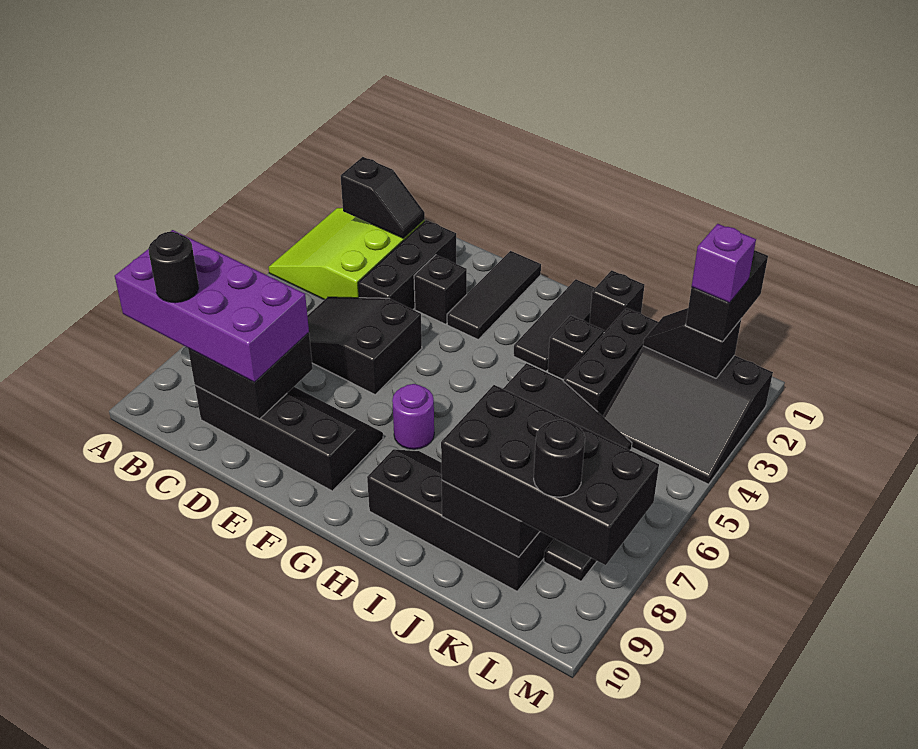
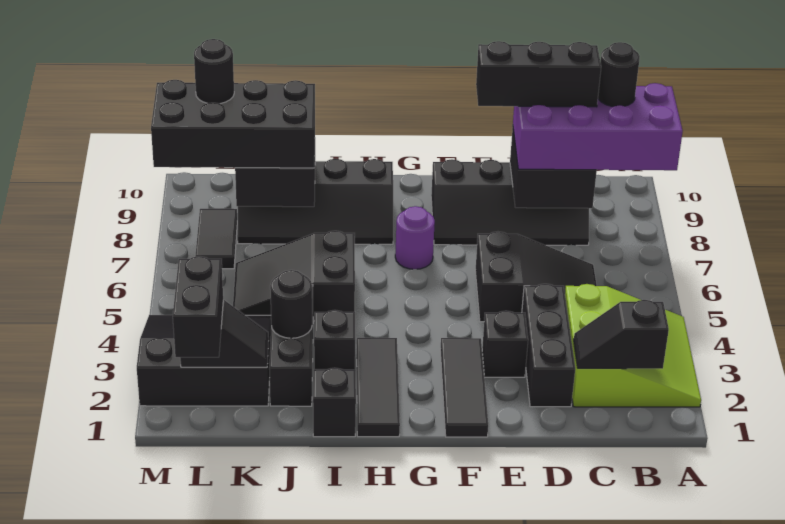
none -> black brick C9:E9 level 4
none -> black round brick J3 level 2
purple brick L2 level 4 -> none

